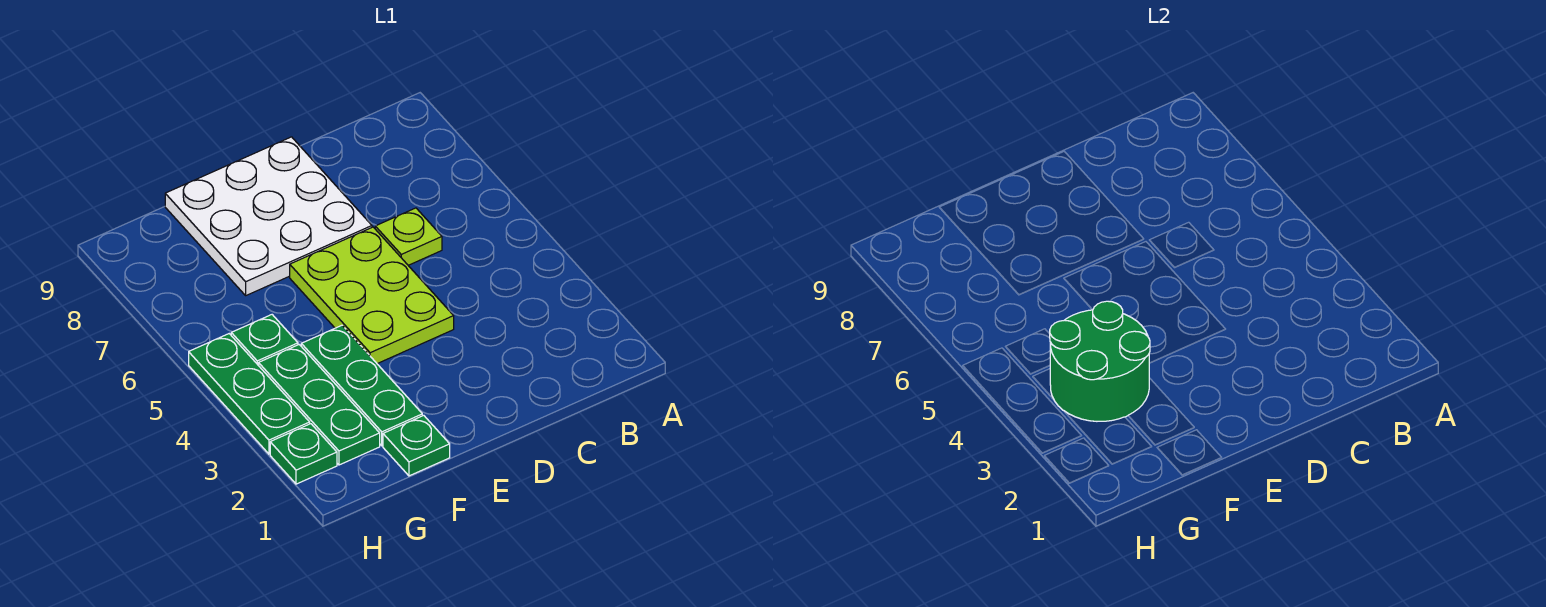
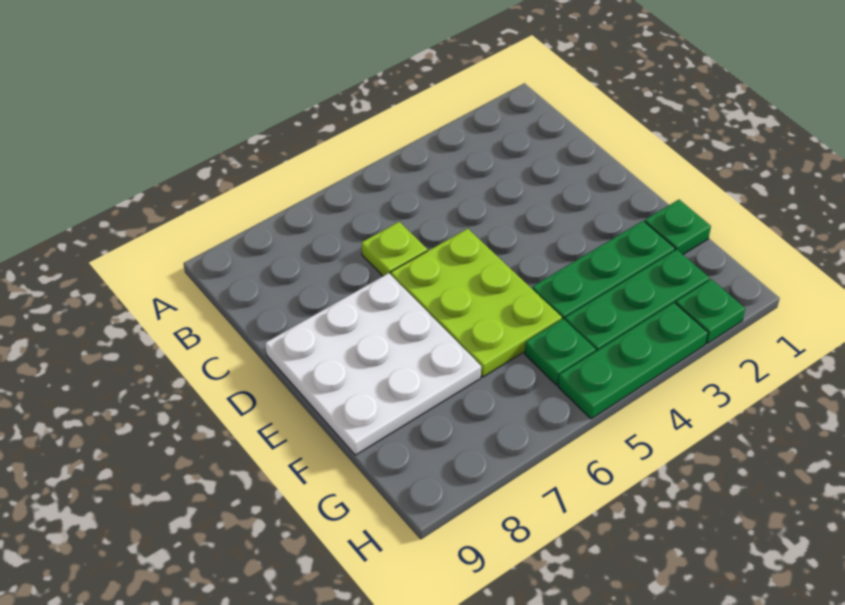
lime plate D4:E6 level 1 -> lime plate D5:F6 level 1
green round brick F3:G4 level 2 -> none

